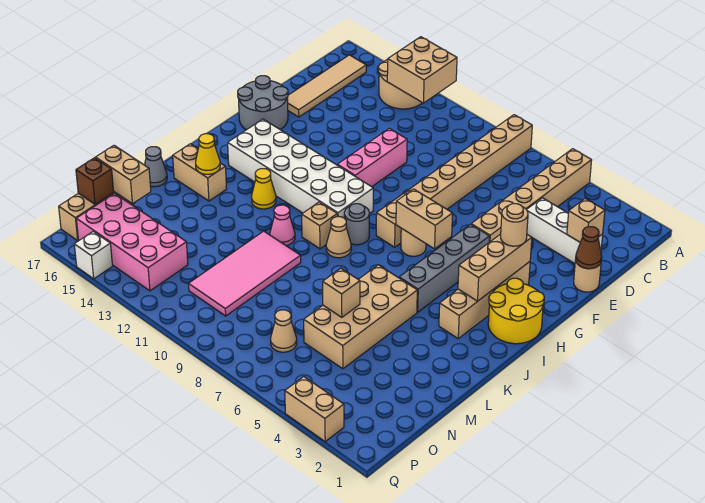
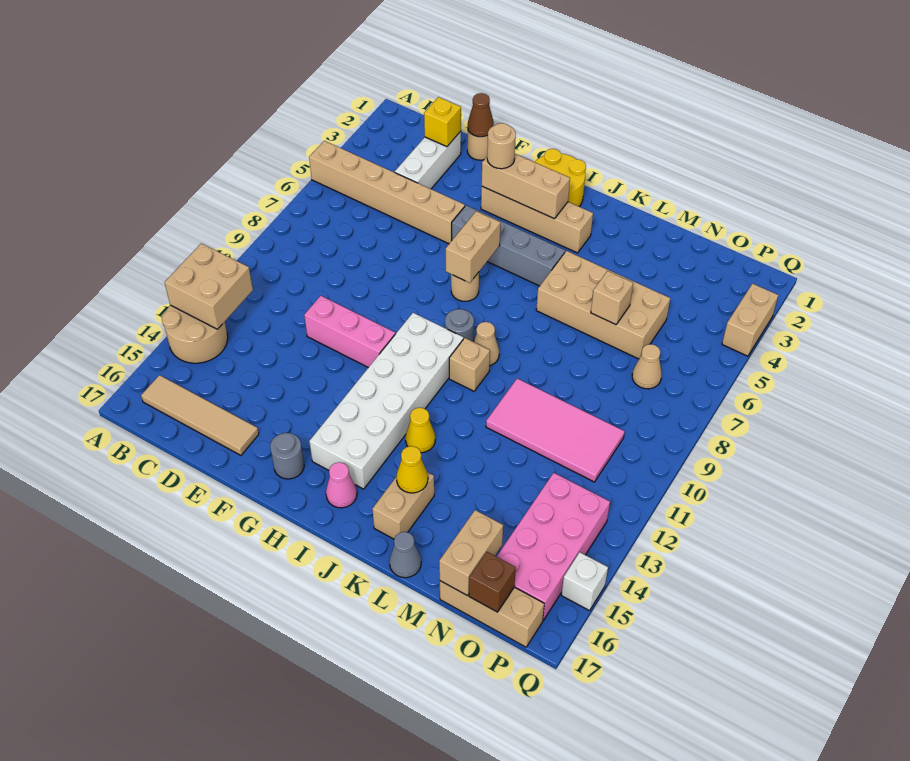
tan brick A8:H8 level 1 -> none
tan brick D2 level 2 -> yellow brick D2 level 2
grey round brick F16:G17 level 1 -> grey round brick G16 level 1
pink cone K11 level 1 -> pink cone I16 level 1

